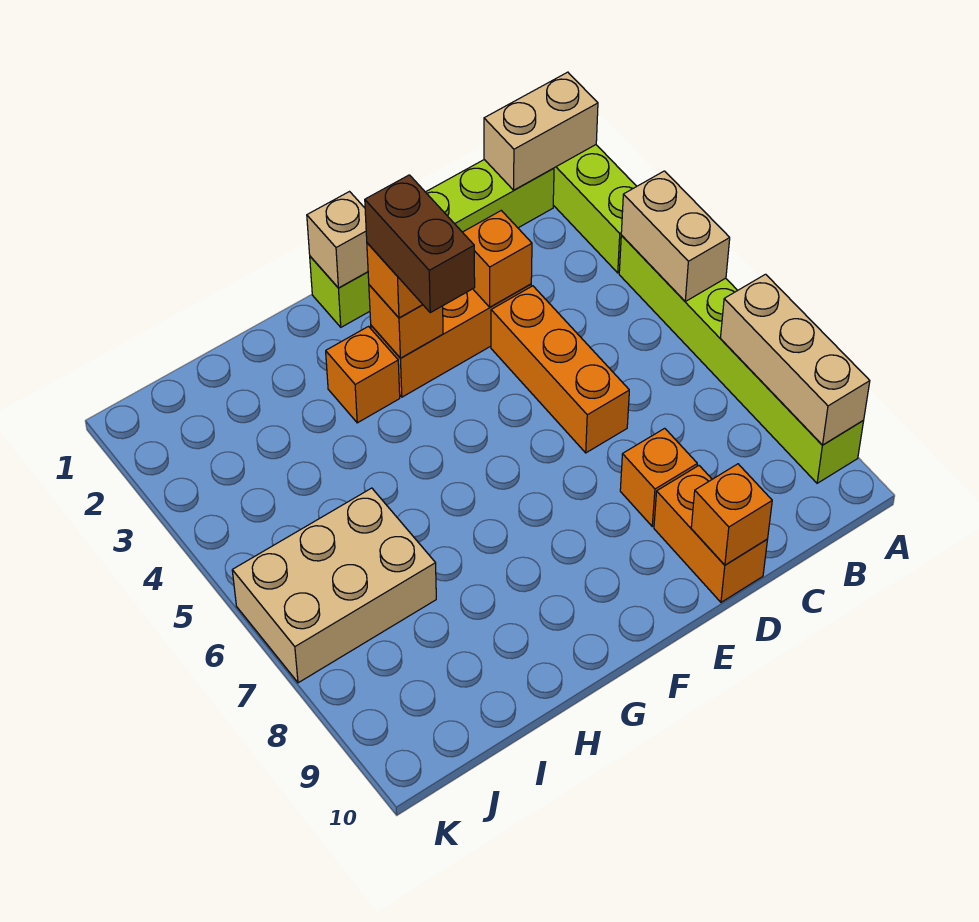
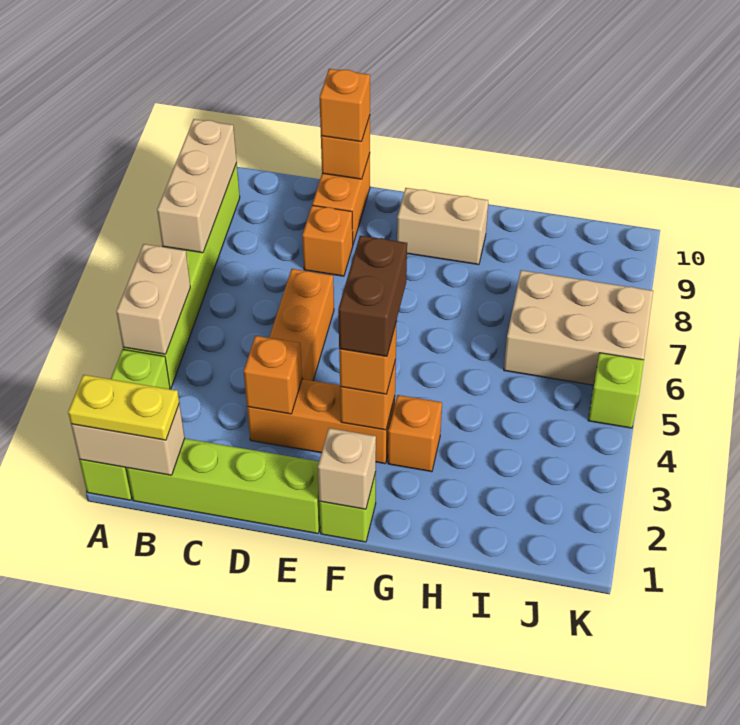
none -> yellow plate A1:B1 level 3
none -> orange brick D10 level 3
none -> tan brick F9:G9 level 1
none -> lime brick K5 level 1

